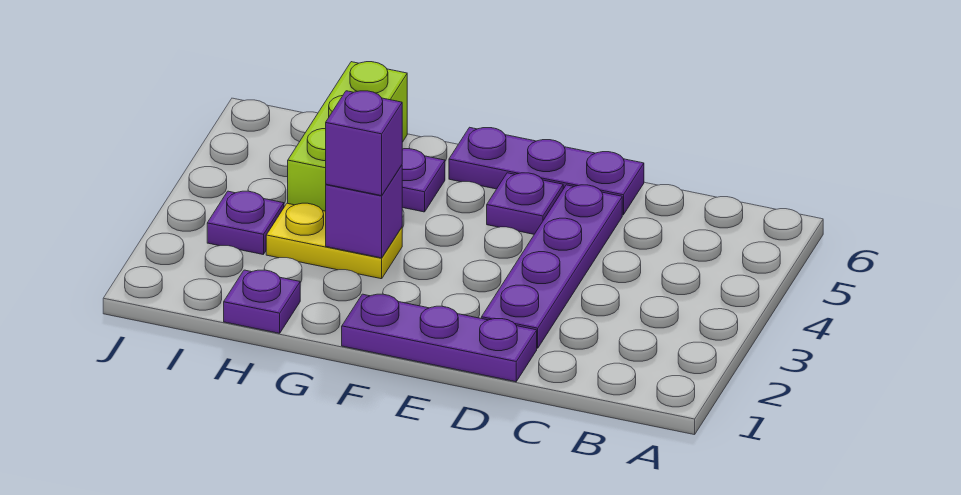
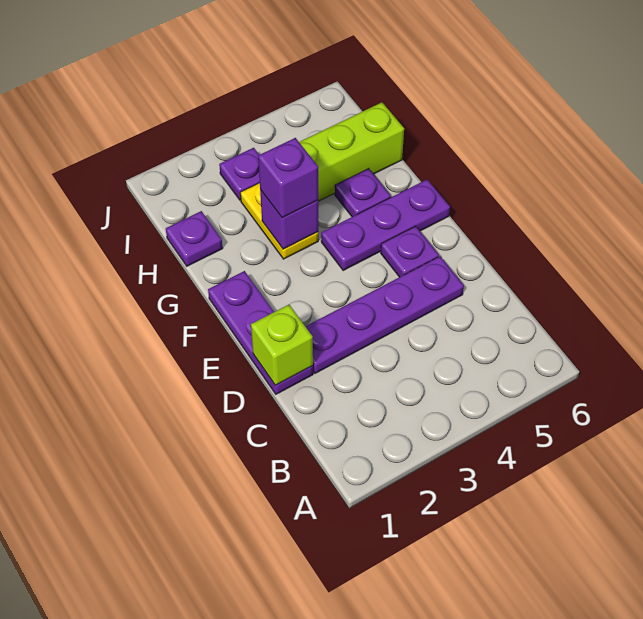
none -> lime brick D1 level 2
purple plate D6:F6 level 1 -> purple plate F4:F6 level 1

